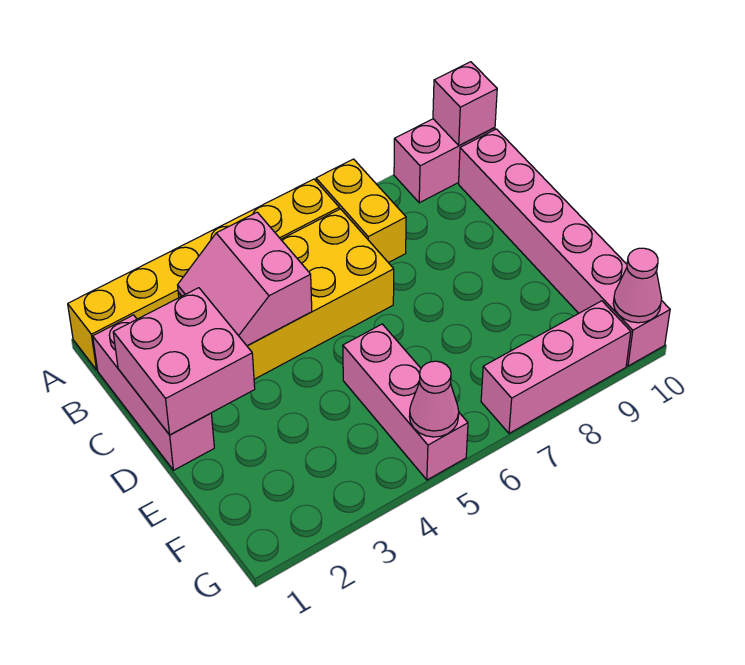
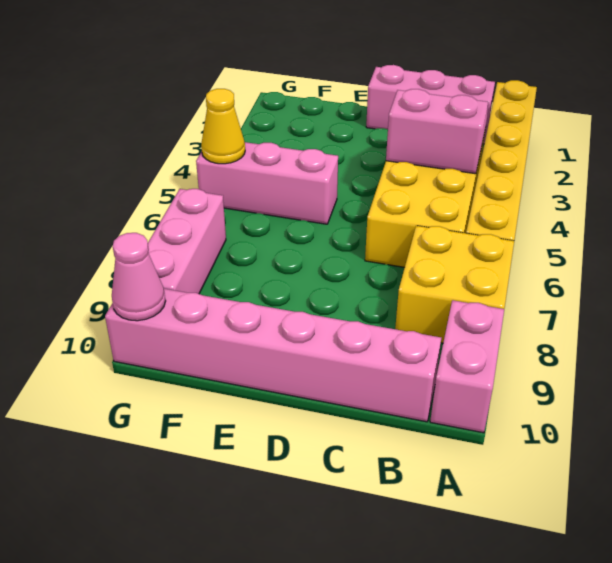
yellow brick A7:B7 level 1 -> yellow brick A7:B8 level 1
pink brick A10 level 2 -> none
pink brick C1:D2 level 2 -> none
pink cone G5 level 2 -> yellow cone G5 level 2

